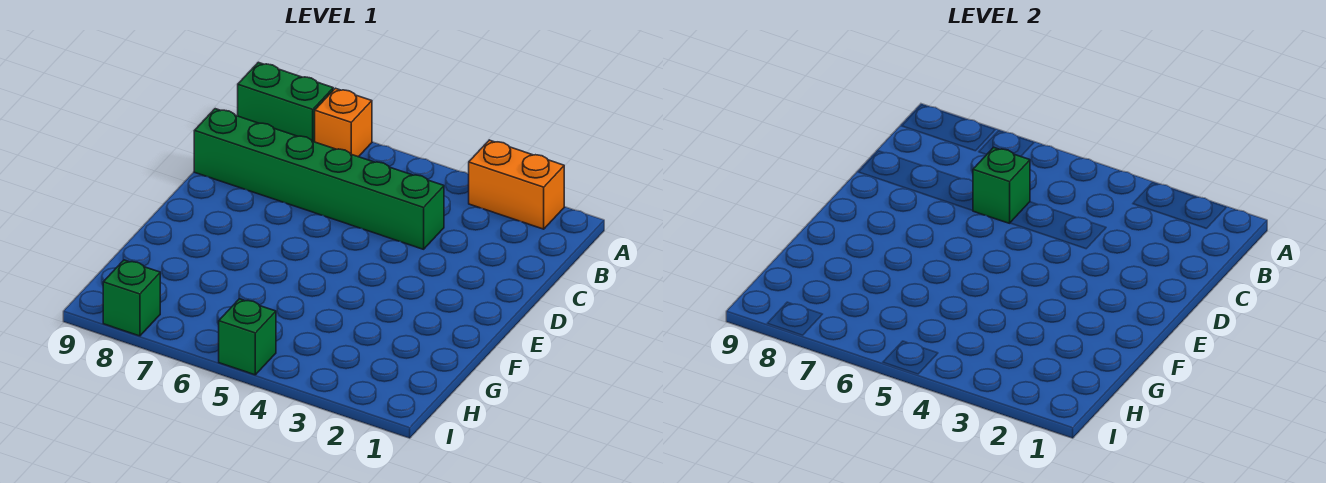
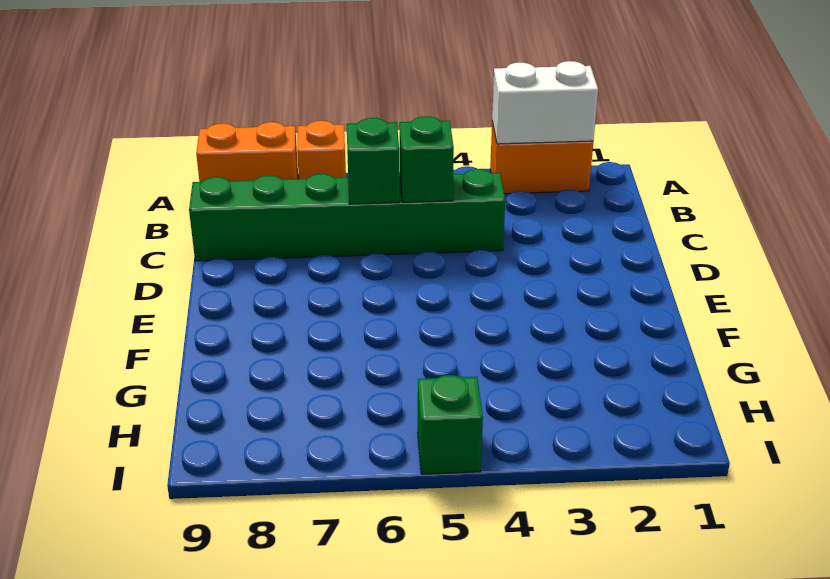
none -> white brick A2:A3 level 2
green brick A8:A9 level 1 -> orange brick A8:A9 level 1
green brick I8 level 1 -> green brick C5 level 2

